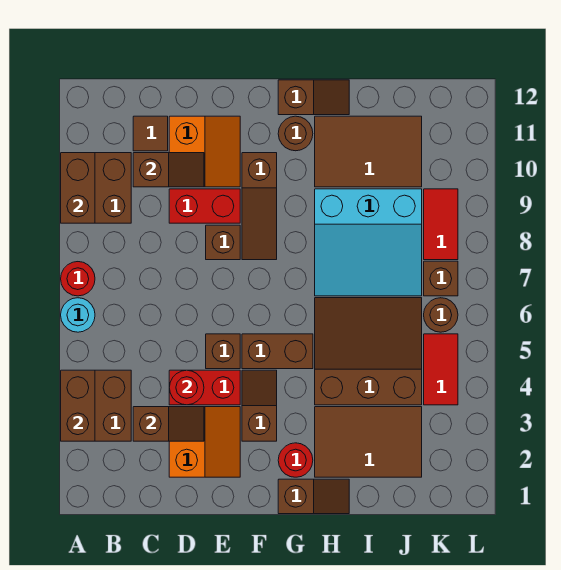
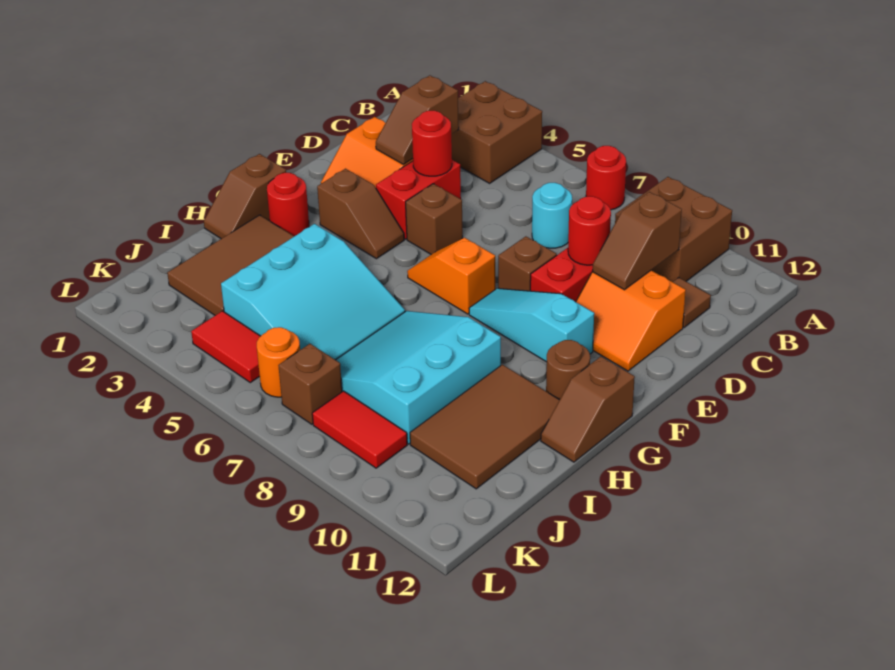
brown brick A3:A4 level 2 -> none
cyan round brick A6 level 1 -> cyan round brick C7 level 1
brown brick A9:A10 level 2 -> none
none -> red round brick D9 level 2
brown brick F5:G5 level 1 -> none
none -> orange slope F6:F7 level 1 top 7
brown slope F8:F10 level 1 top 10 -> cyan slope F8:F10 level 1 top 10
brown slope H4:J6 level 1 top 4 -> cyan slope H4:J6 level 1 top 4
brown round brick K6 level 1 -> orange round brick K6 level 1

